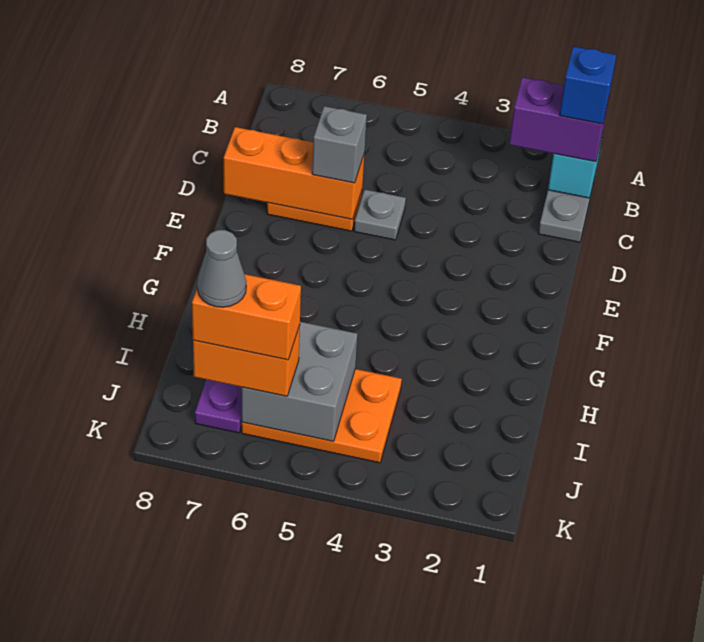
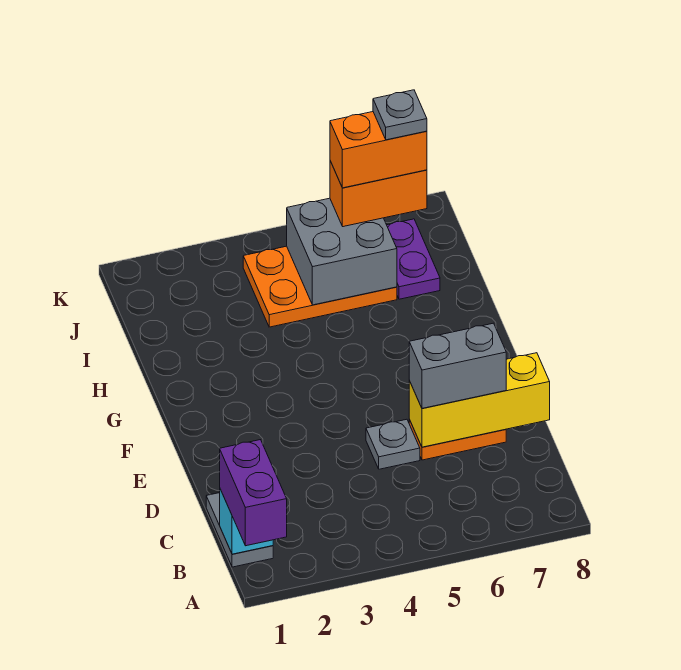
purple brick B1:B2 level 3 -> purple brick A1:B1 level 3
blue brick B1 level 4 -> none
orange brick D6:D8 level 2 -> yellow brick D6:D8 level 2
grey brick D6 level 3 -> grey brick D6:D7 level 3
grey cone J7 level 5 -> grey plate J7 level 5

